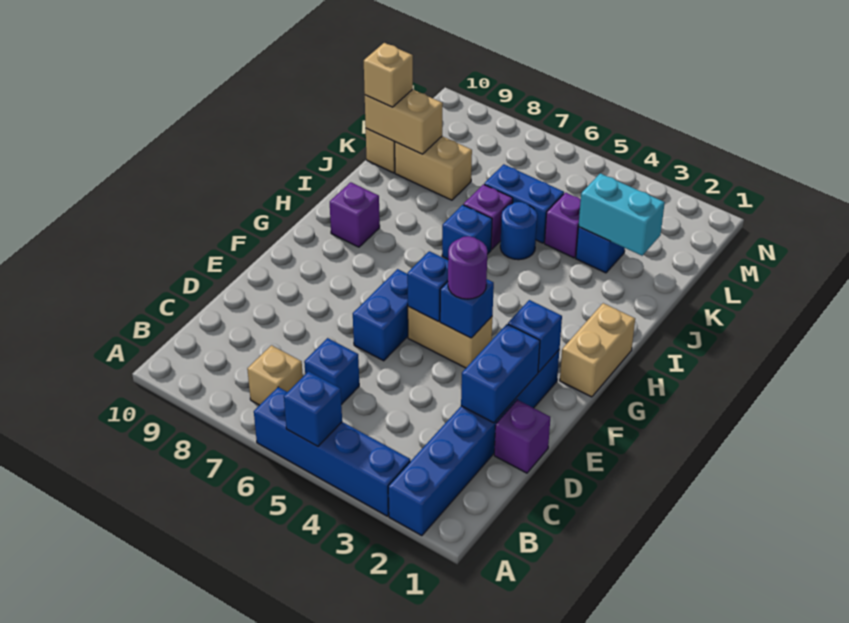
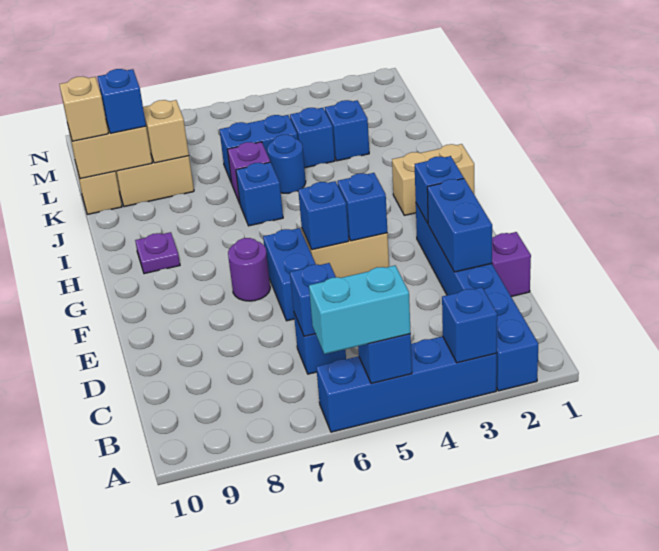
none -> blue brick A3 level 2
tan brick B7 level 1 -> tan brick K8 level 2
none -> blue brick C6 level 2
purple round brick F4 level 3 -> purple round brick F7 level 1
tan brick G1:H1 level 1 -> tan brick H1:H2 level 1
purple brick H9 level 1 -> purple plate H9 level 1
cyan brick K2:K3 level 2 -> cyan brick A5:A6 level 3
purple brick K4 level 1 -> blue brick K4 level 1
none -> blue brick K9 level 3

